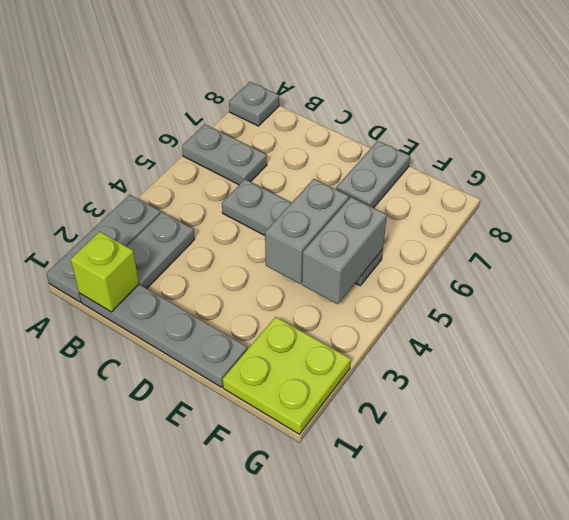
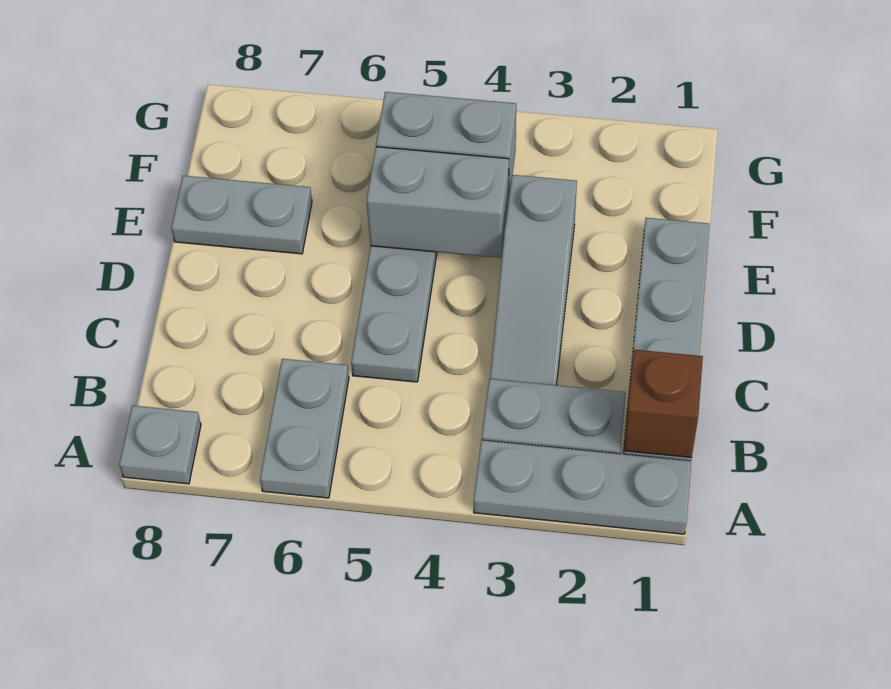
lime brick B1 level 2 -> brown brick B1 level 2
none -> grey slope C3:E3 level 1 top E
lime plate F1:G2 level 1 -> none

